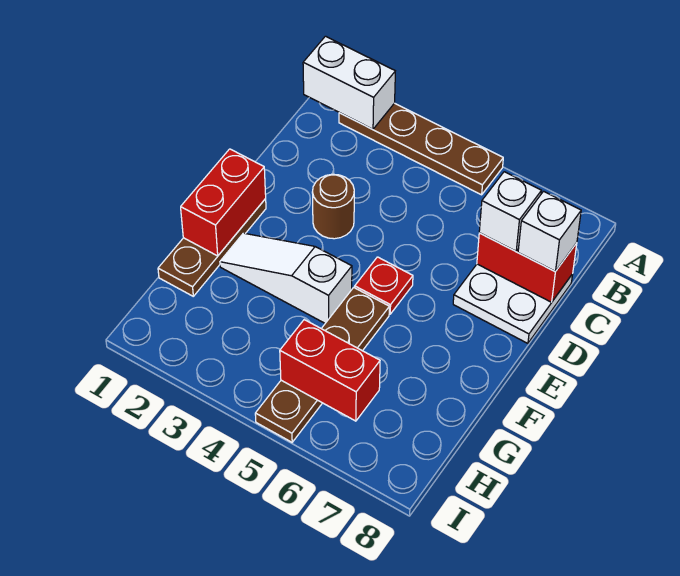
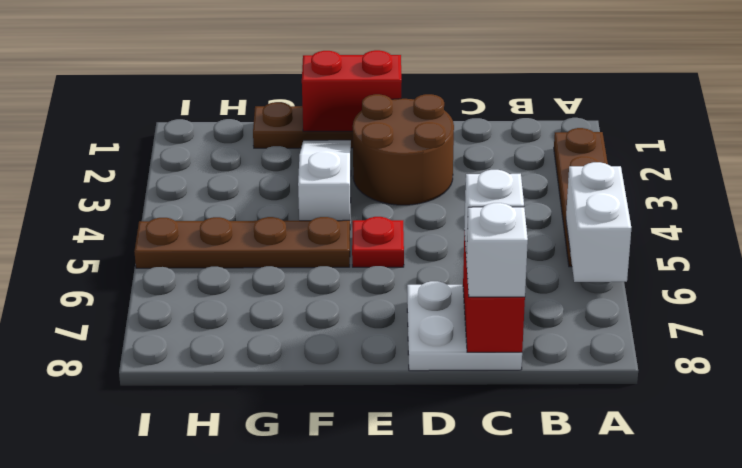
white brick A1:A2 level 2 -> white brick A5:A6 level 2
brown round brick D3 level 1 -> brown round brick D2:E3 level 1
red brick H5:H6 level 2 -> none

